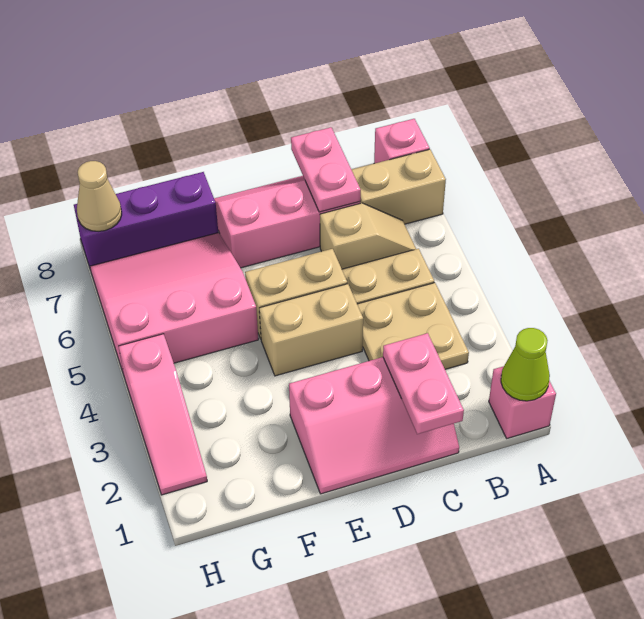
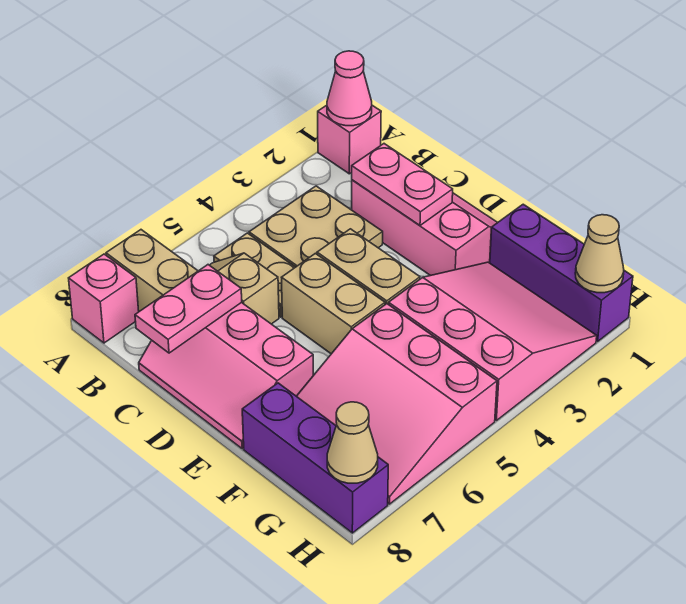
lime cone A1 level 2 -> pink cone A1 level 2
pink plate C1:C2 level 2 -> pink plate C2:D2 level 2
none -> purple brick F1:H1 level 1
none -> tan cone H1 level 2
pink slope H2:H4 level 1 top 4 -> pink slope F2:H4 level 1 top 4

